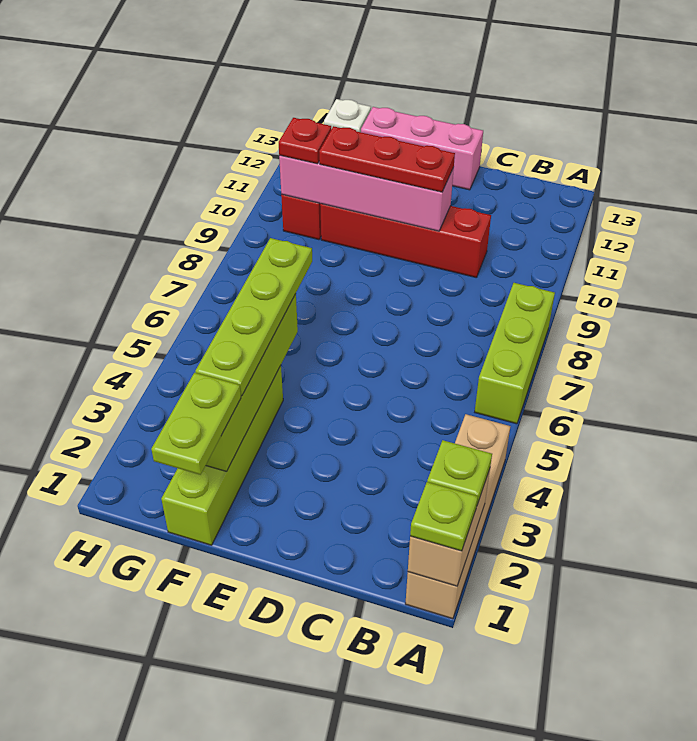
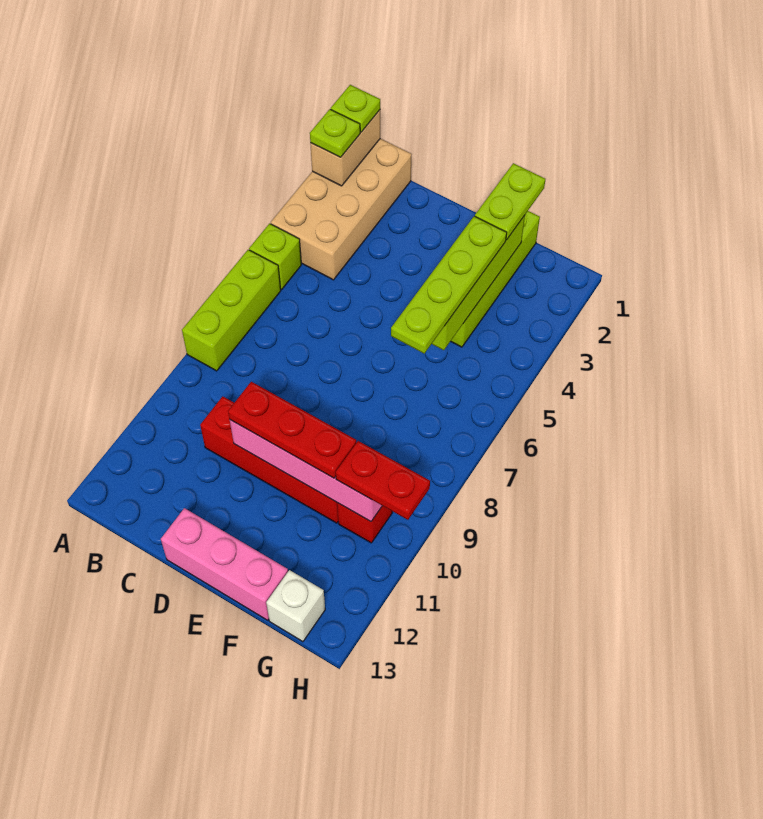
tan brick A1:A4 level 1 -> tan brick A1:B4 level 1
none -> lime brick A5 level 1
red plate G10 level 3 -> red plate G10:H10 level 3

